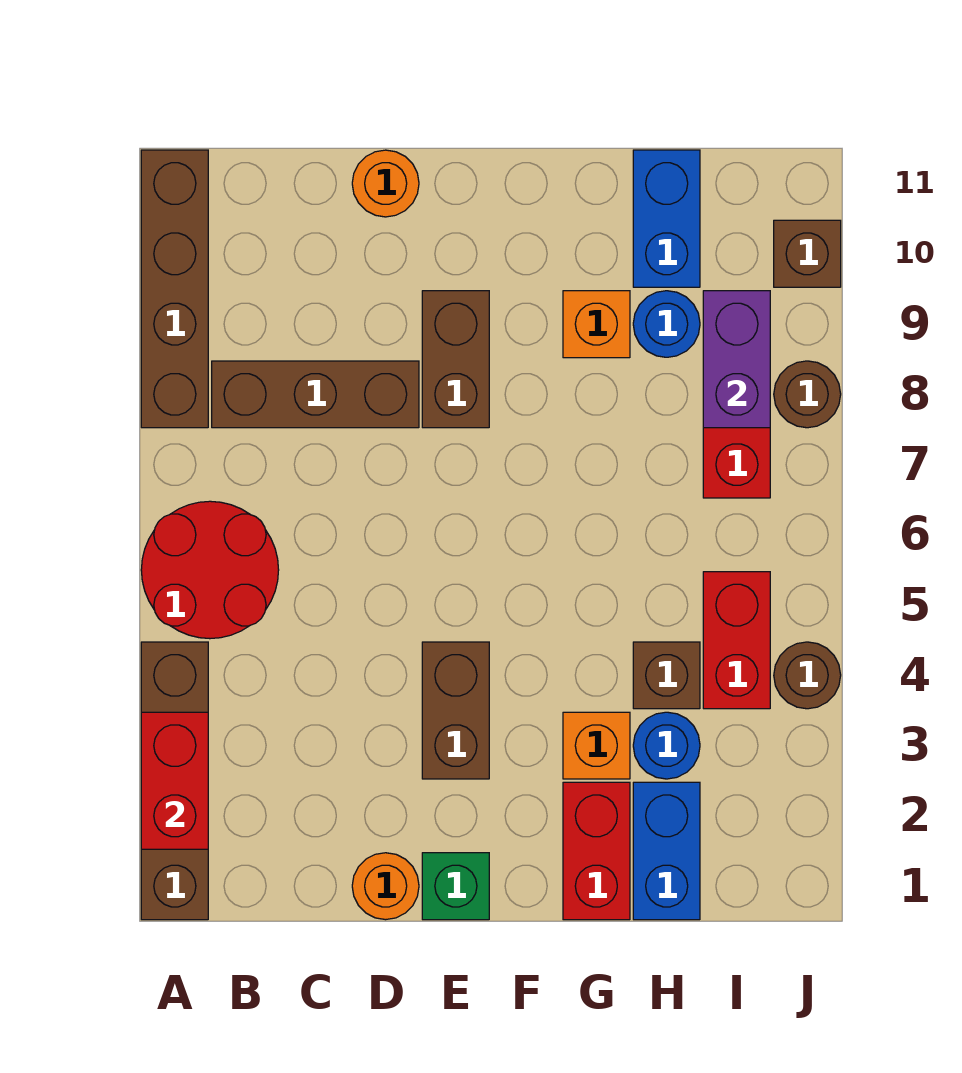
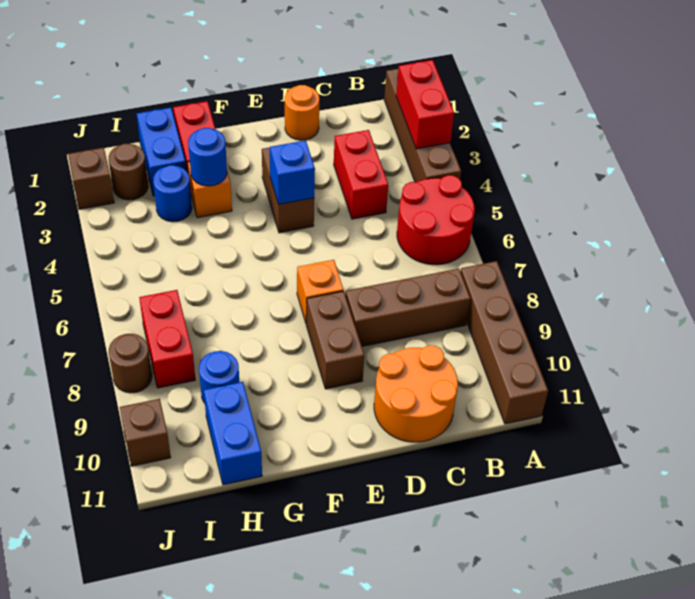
orange round brick D11 level 1 -> orange round brick C10:D11 level 1
green brick E1 level 1 -> none
none -> blue brick E4 level 2
none -> blue round brick G3 level 2
orange brick G9 level 1 -> orange brick E7 level 1
brown brick H4 level 1 -> brown brick J2 level 1
red brick I4:I5 level 1 -> red brick C3:C4 level 1
purple brick I8:I9 level 2 -> none
brown round brick J4 level 1 -> brown round brick I2 level 1

